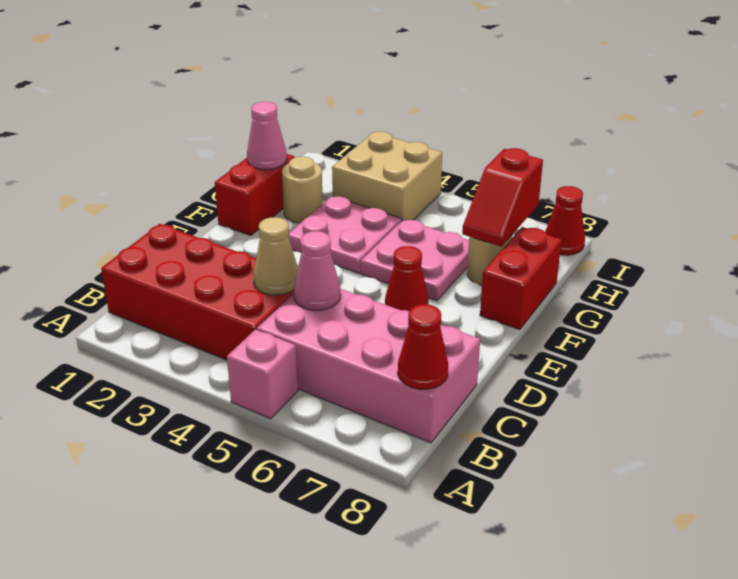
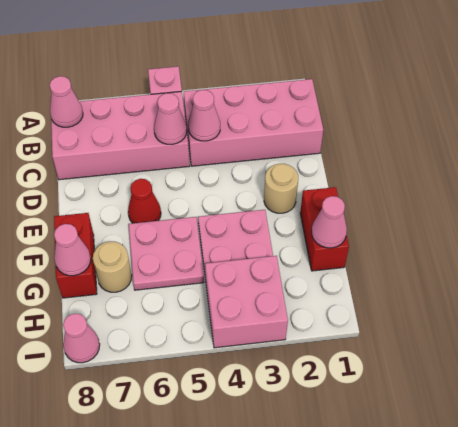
red brick B1:C4 level 1 -> pink brick B1:C4 level 1
red cone B8 level 2 -> pink cone B8 level 2
tan cone C4 level 2 -> pink cone C4 level 2
tan round brick G2 level 1 -> tan round brick E2 level 1
red slope G7:H7 level 2 top H -> none
none -> pink cone G8 level 2
tan brick H3:I4 level 1 -> pink brick H3:I4 level 1
red cone I8 level 1 -> pink cone I8 level 1

